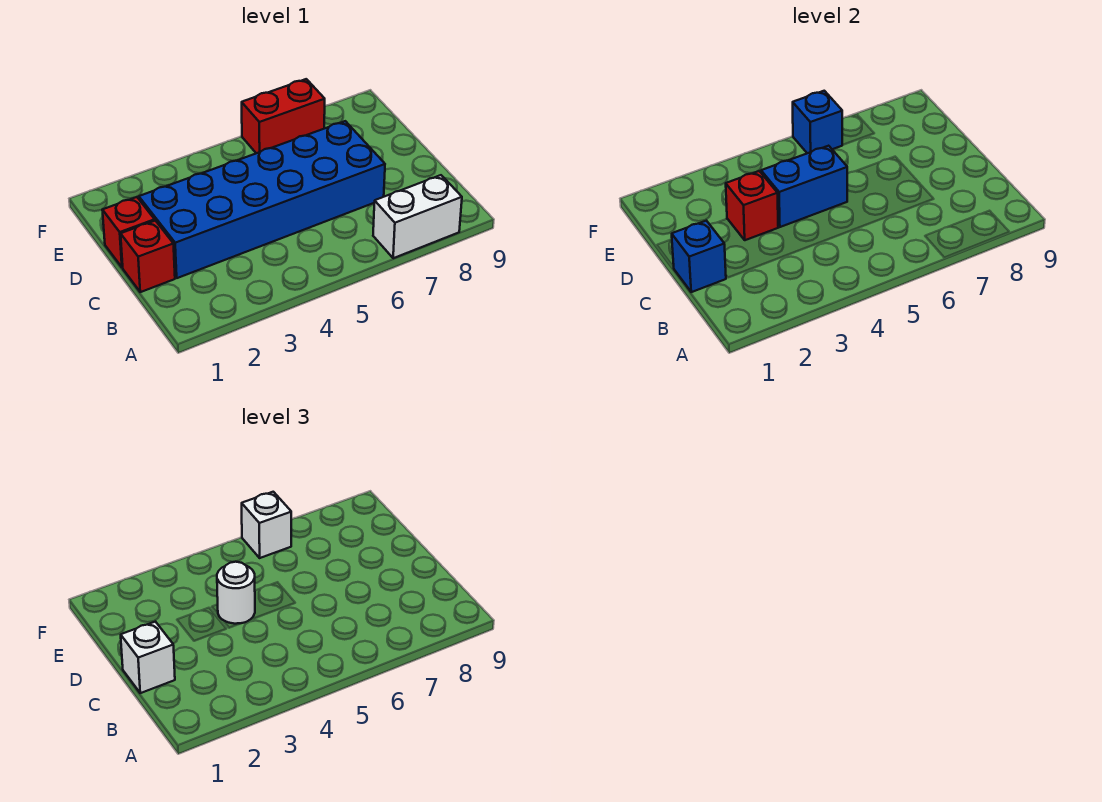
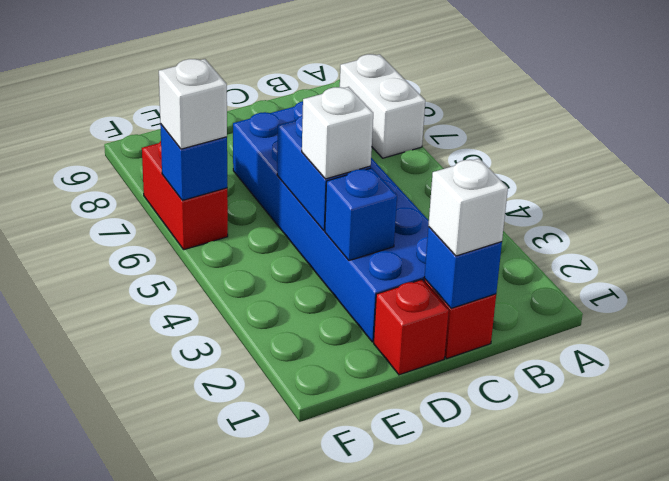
red brick D3 level 2 -> blue brick D3 level 2
white round brick D4 level 3 -> white brick D4 level 3

